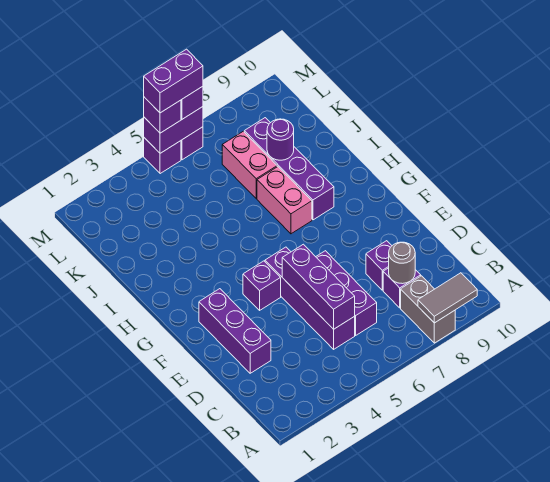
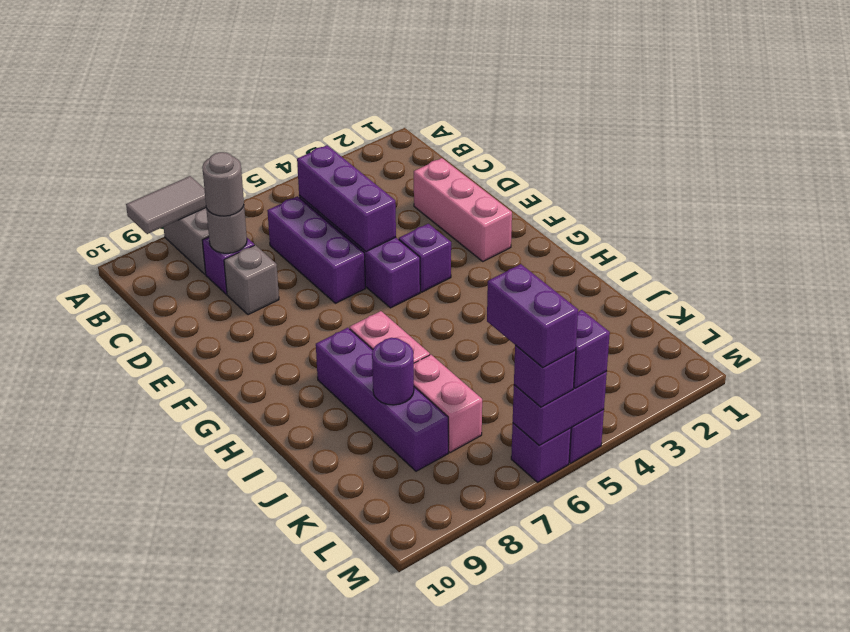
none -> grey round brick C8 level 3
purple brick D2:F2 level 1 -> pink brick D2:F2 level 1
purple brick D8 level 1 -> grey brick D8 level 1
purple brick M5:M6 level 4 -> purple brick L6:M6 level 4

